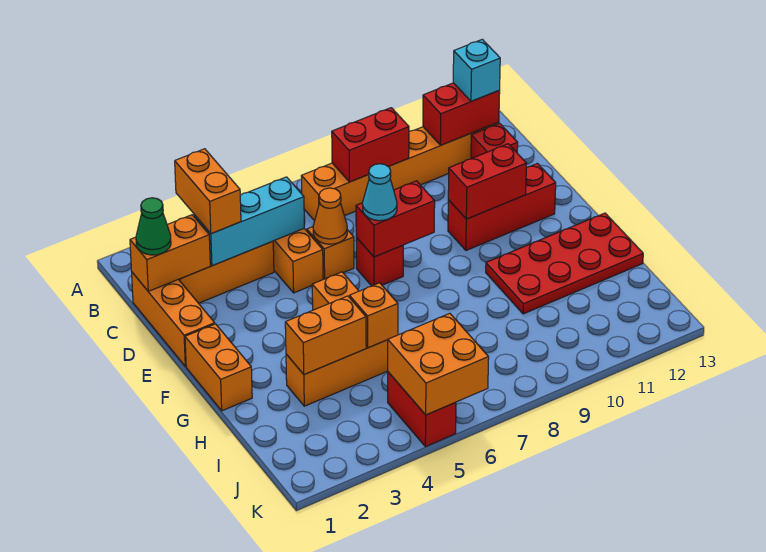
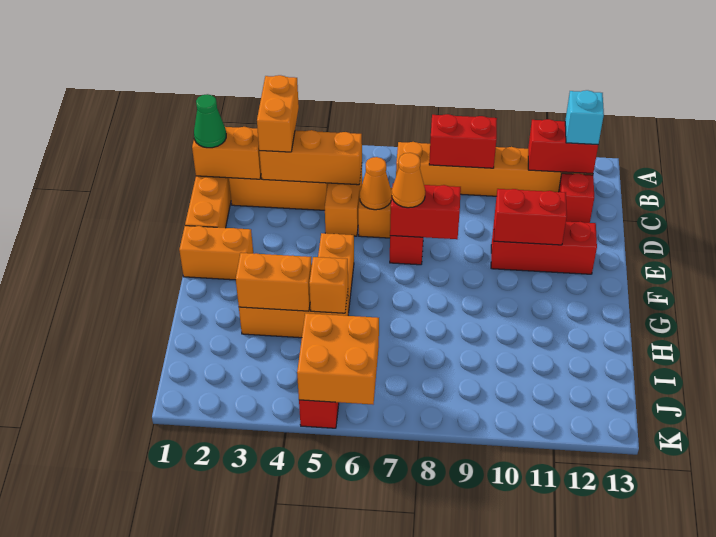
cyan brick C3:C5 level 2 -> orange brick C3:C5 level 2
cyan cone E7 level 3 -> orange cone E7 level 3
orange brick F1:G1 level 1 -> orange brick F1:F2 level 1
red plate G10:H13 level 1 -> none

